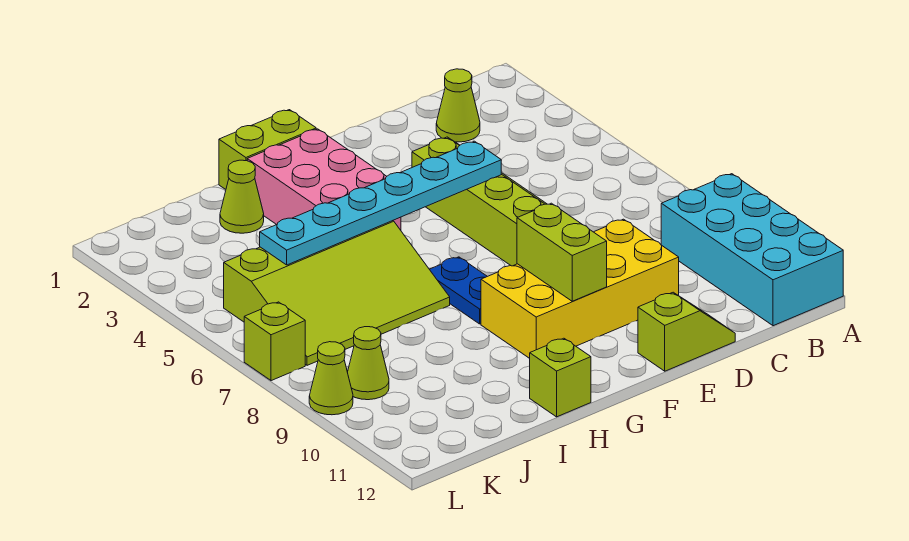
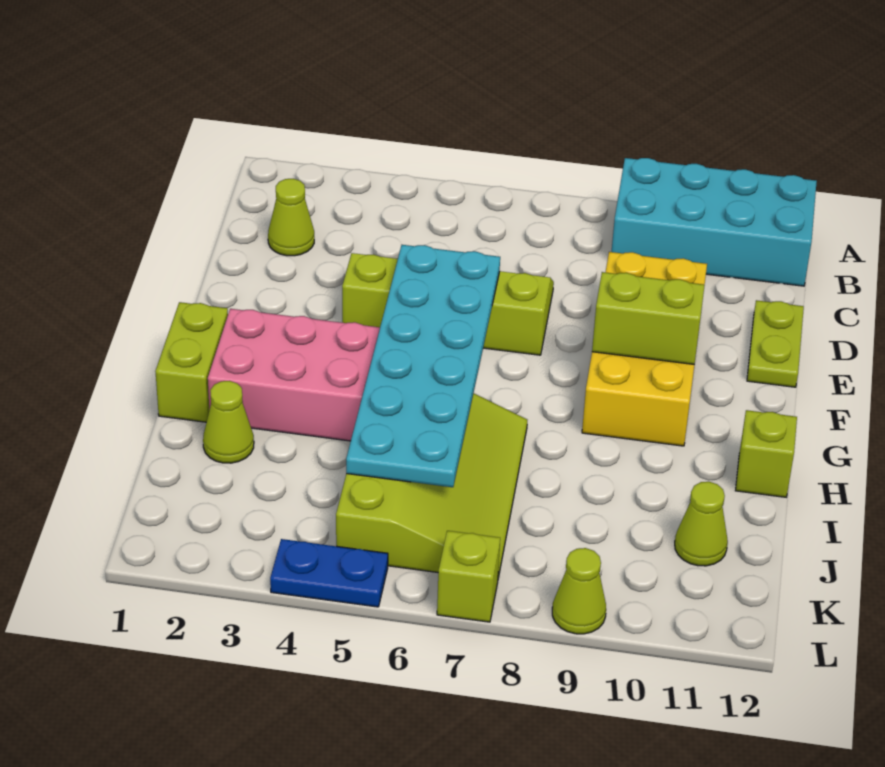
lime slope D12:E12 level 1 top E -> lime plate D12:E12 level 1
cyan plate E5:J5 level 2 -> cyan plate E5:J6 level 2
blue plate G7:G8 level 1 -> blue plate L4:L5 level 1
lime cone K9 level 1 -> lime cone J11 level 1

